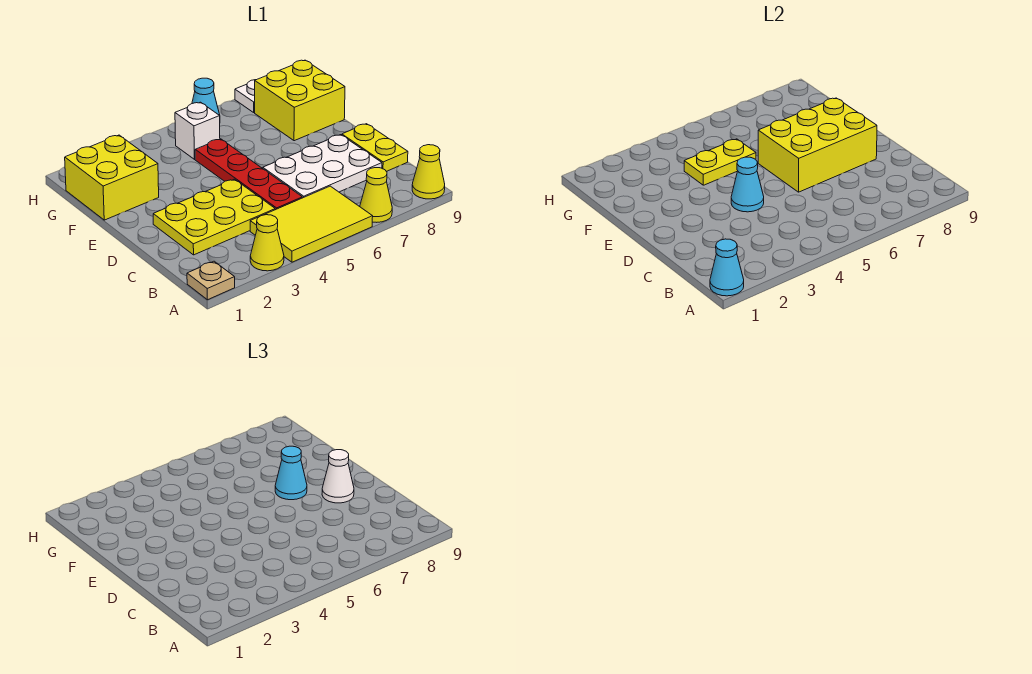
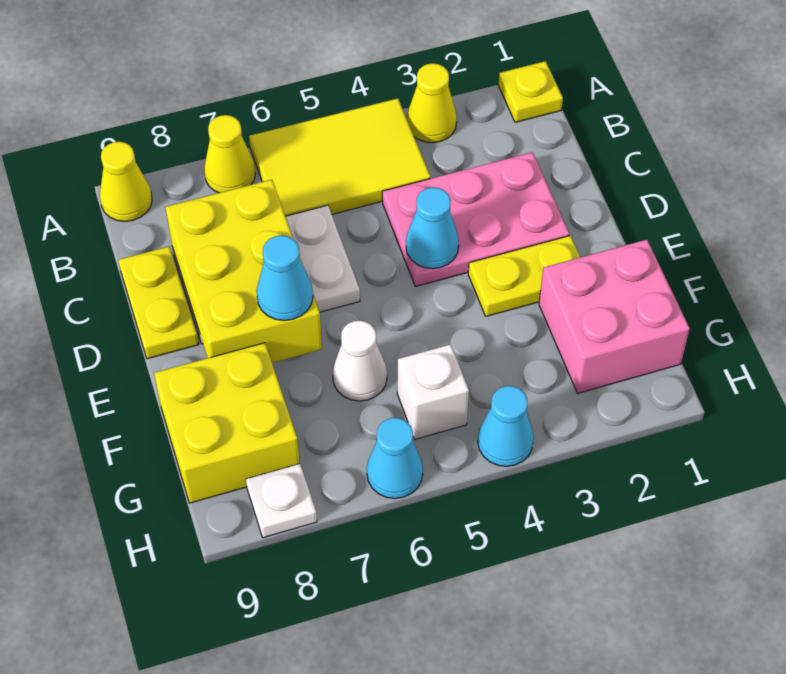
tan plate A1 level 1 -> yellow plate A1 level 1
cyan cone A1 level 2 -> cyan cone H4 level 1
yellow plate C2:D4 level 1 -> pink plate C2:D4 level 1
red plate C5:F5 level 1 -> none
yellow brick D6:E8 level 2 -> yellow brick C7:E8 level 2
white cone D8 level 3 -> white cone F6 level 1
yellow brick F1:G2 level 1 -> pink brick F1:G2 level 1
yellow plate F4:F5 level 2 -> yellow plate E2:E3 level 1

